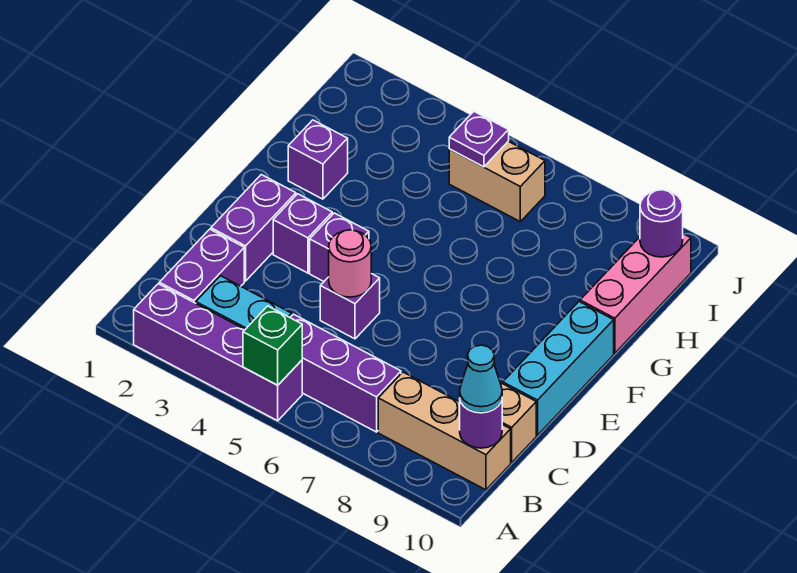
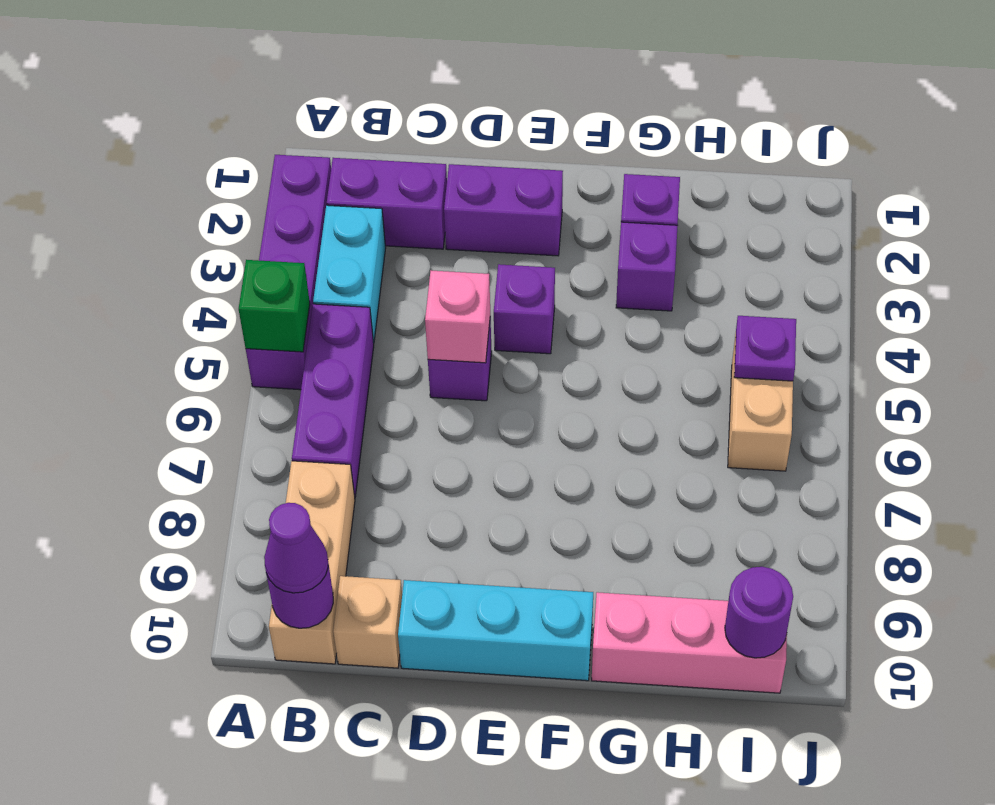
cyan cone B10 level 3 -> purple cone B10 level 3
pink round brick D5 level 2 -> pink brick D5 level 2
purple brick E3 level 1 -> purple brick G3 level 1

